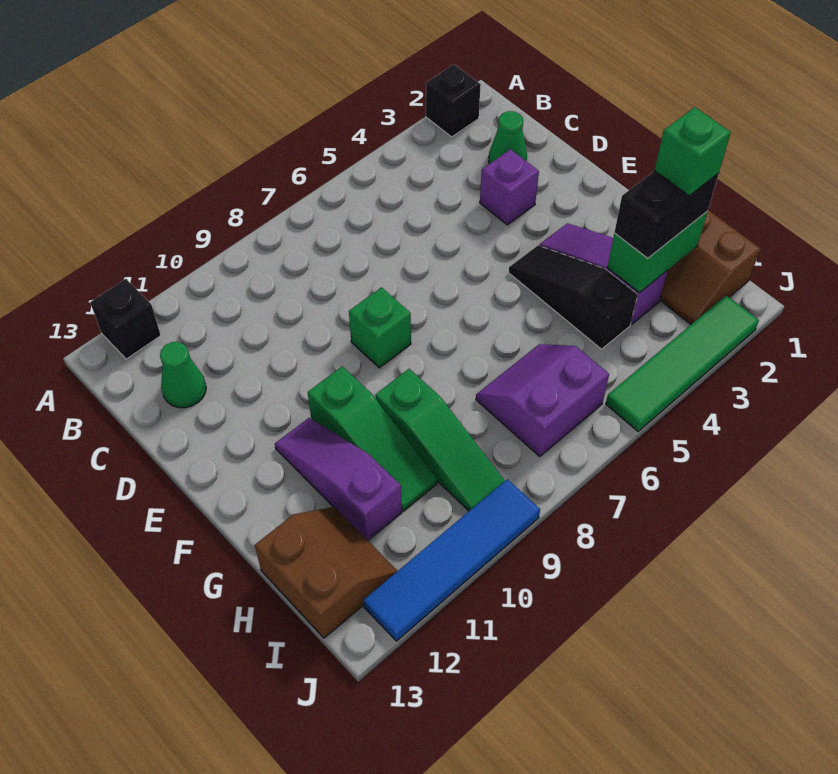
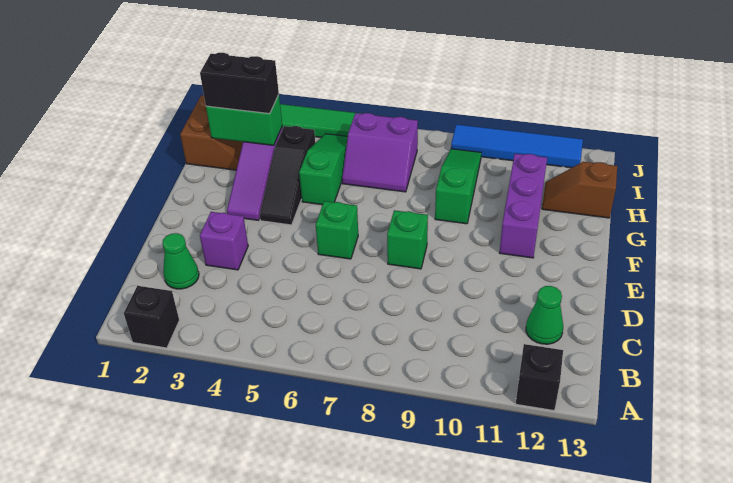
green slope F10:H10 level 1 top F -> green slope G5:I5 level 1 top G
purple slope F11:H11 level 1 top H -> purple brick F11:H11 level 1
green brick H2 level 4 -> green brick E6 level 1
brown slope H12:I13 level 1 top 13 -> brown slope H12:H13 level 1 top 13

